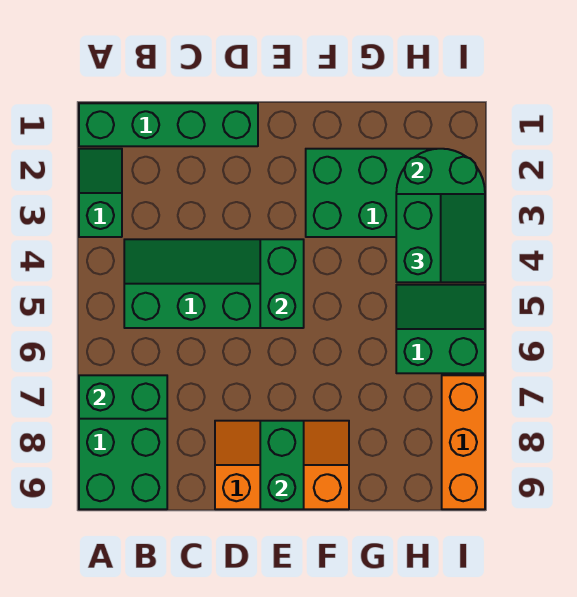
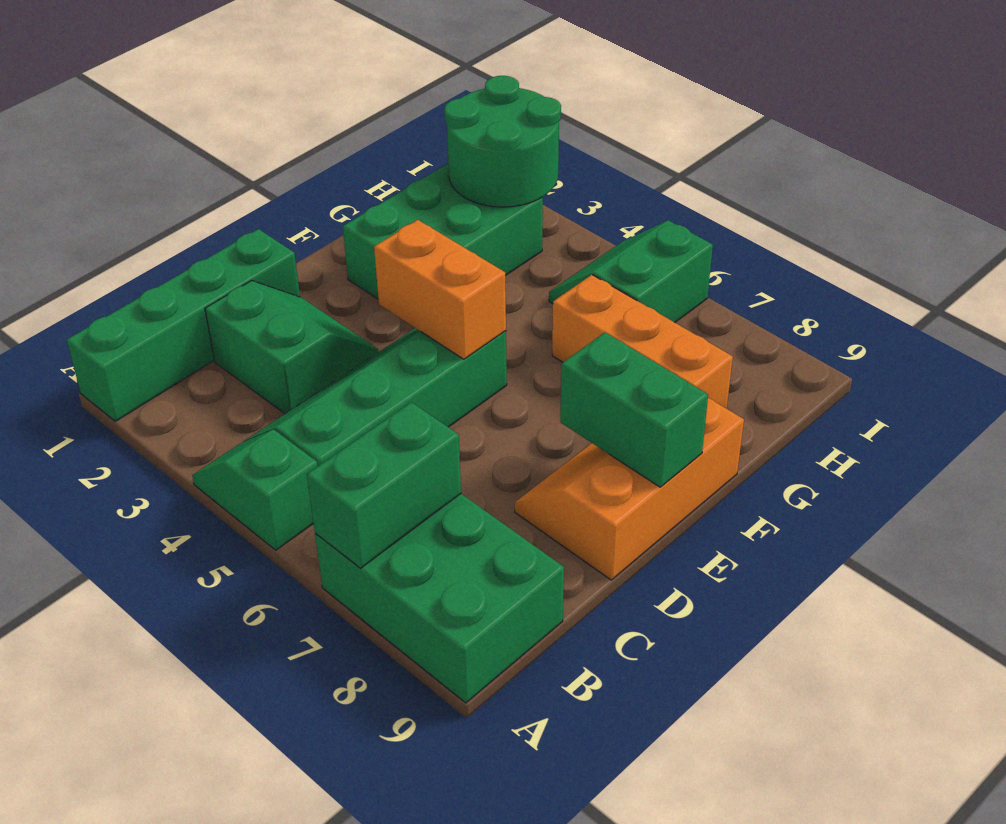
green slope A2:A3 level 1 top 3 -> green slope A4:A5 level 1 top 5
green brick E4:E5 level 2 -> orange brick E4:E5 level 2
green slope H3:I4 level 3 top H -> green slope C2:D3 level 1 top C
orange brick I7:I9 level 1 -> orange brick G6:G8 level 1

